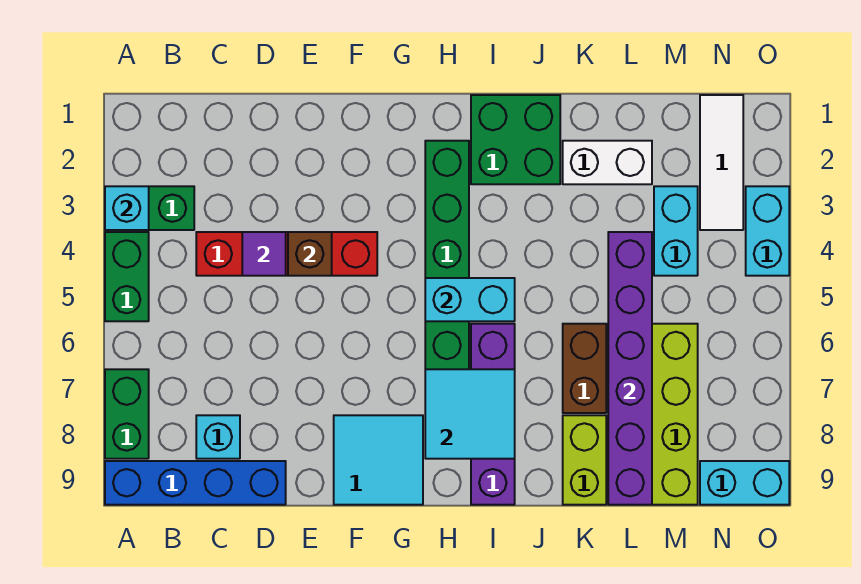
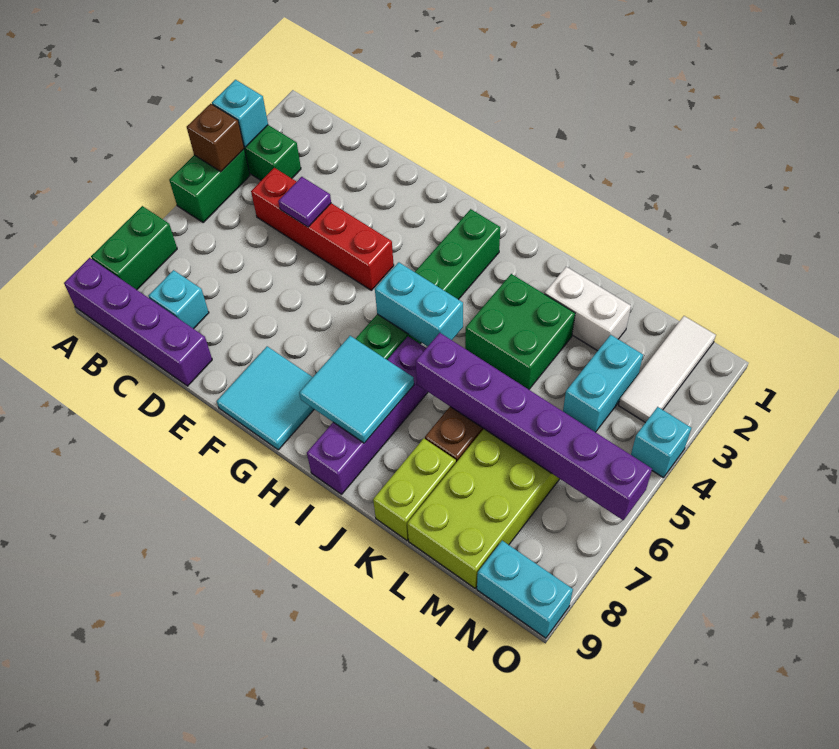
blue brick A9:D9 level 1 -> purple brick A9:D9 level 1
brown brick E4 level 2 -> brown brick A4 level 2
green brick I1:J2 level 1 -> green brick J3:K4 level 1
purple brick L4:L9 level 2 -> purple brick J6:O6 level 2
cyan brick O3:O4 level 1 -> cyan brick O4 level 1

